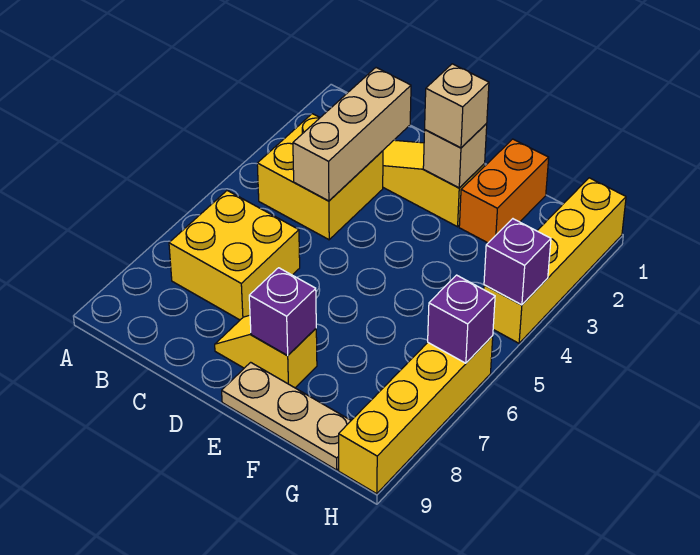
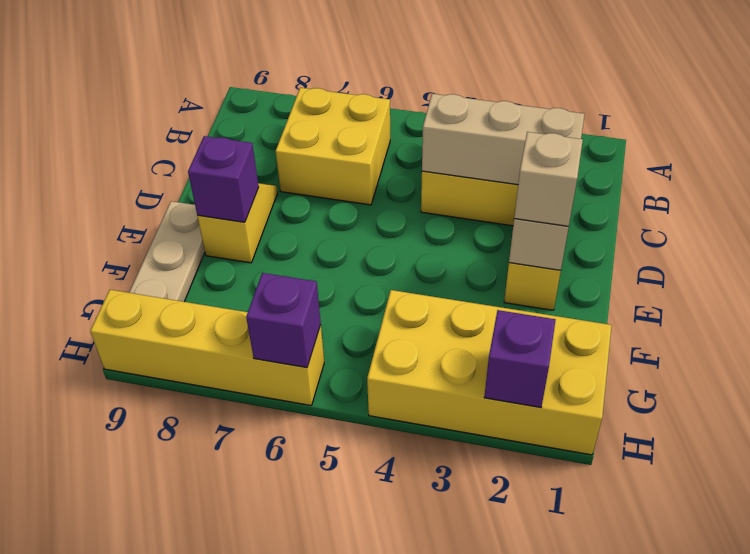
orange brick F1:F2 level 1 -> none
yellow brick H1:H4 level 1 -> yellow brick G1:H4 level 1
purple brick H4 level 2 -> purple brick H2 level 2

